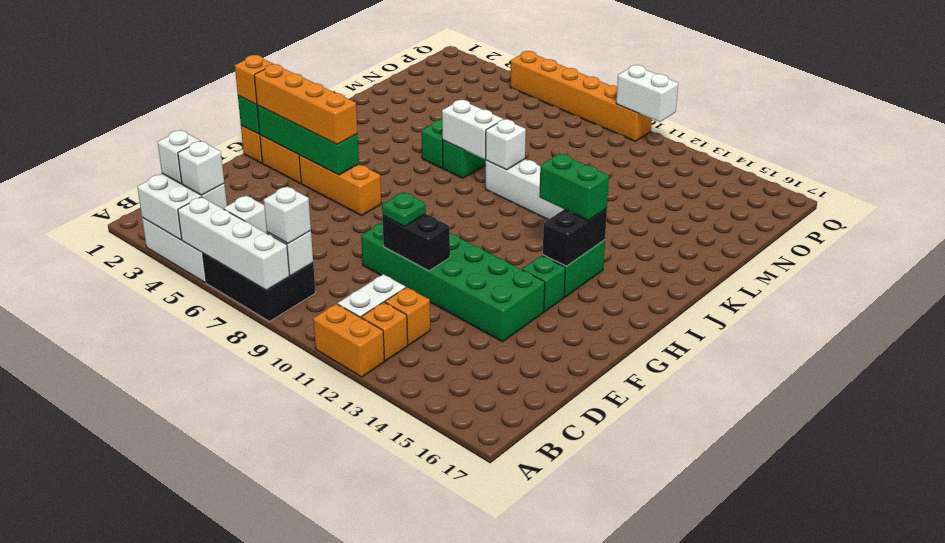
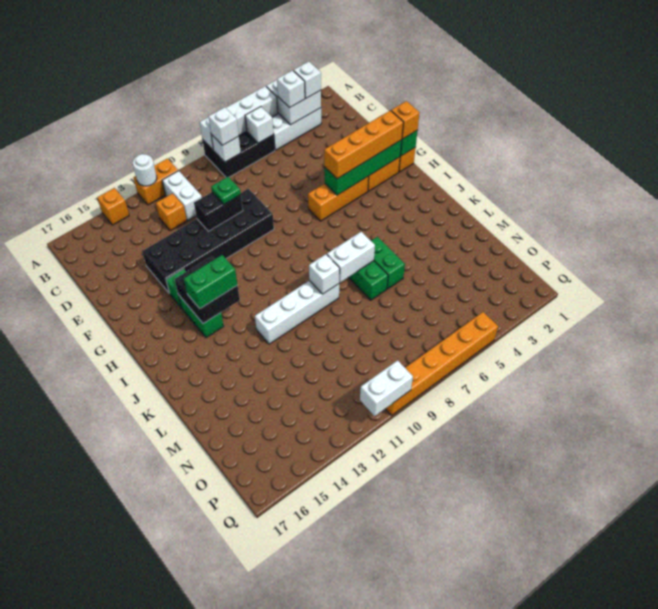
none -> white round brick A12 level 2
orange brick B12 level 1 -> orange brick A14 level 1
green brick E9:F14 level 1 -> black brick E9:F14 level 1
black brick H14:I14 level 2 -> black brick H13:I14 level 2

